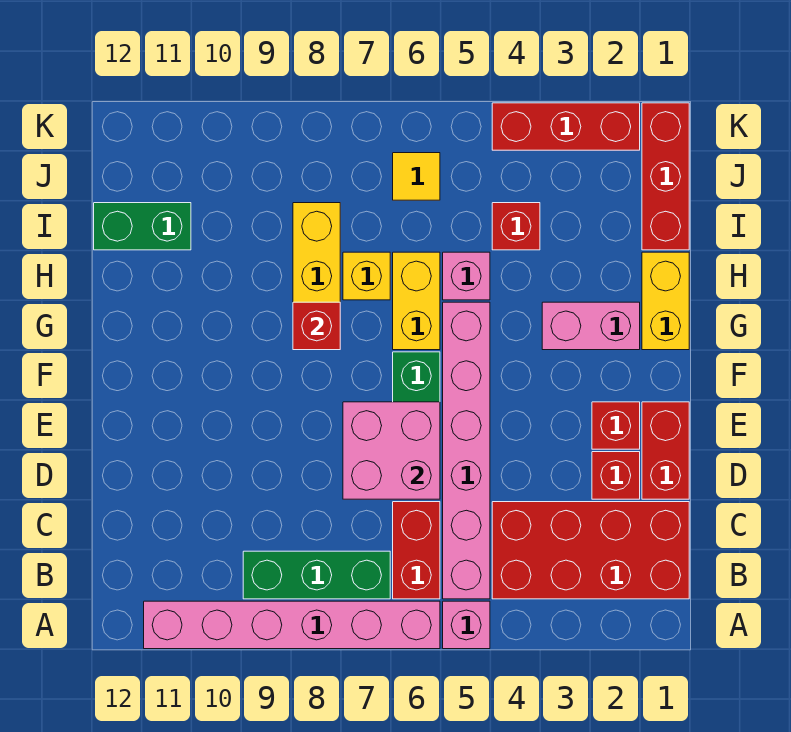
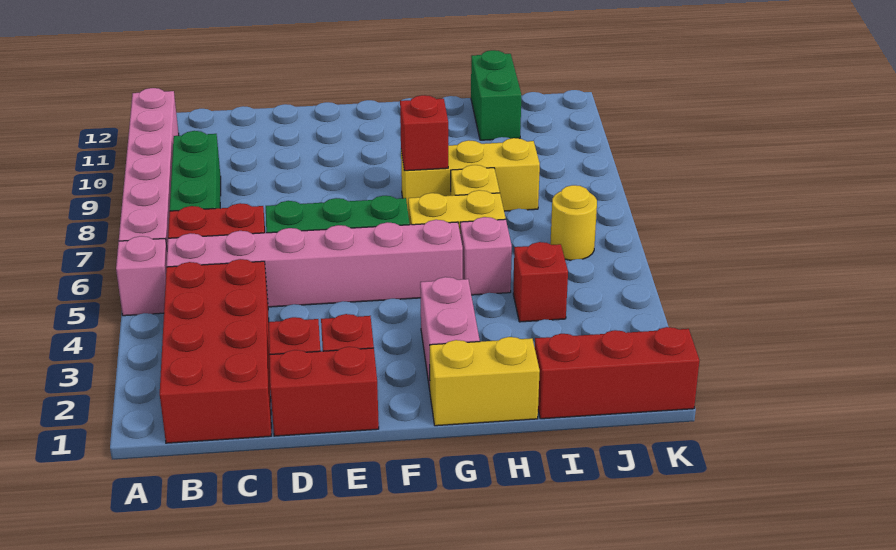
pink brick D6:E7 level 2 -> none
yellow tile J6 level 1 -> yellow round brick J6 level 1
red brick K2:K4 level 1 -> none

